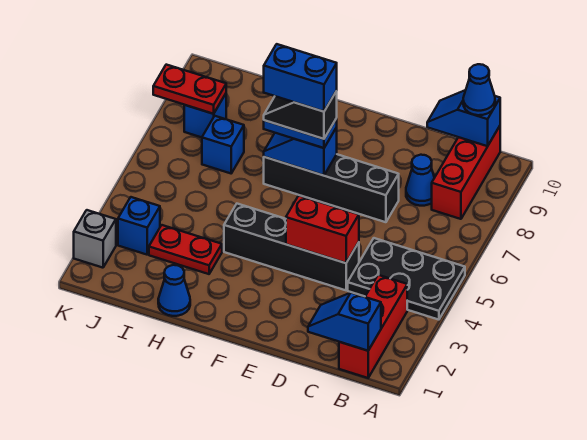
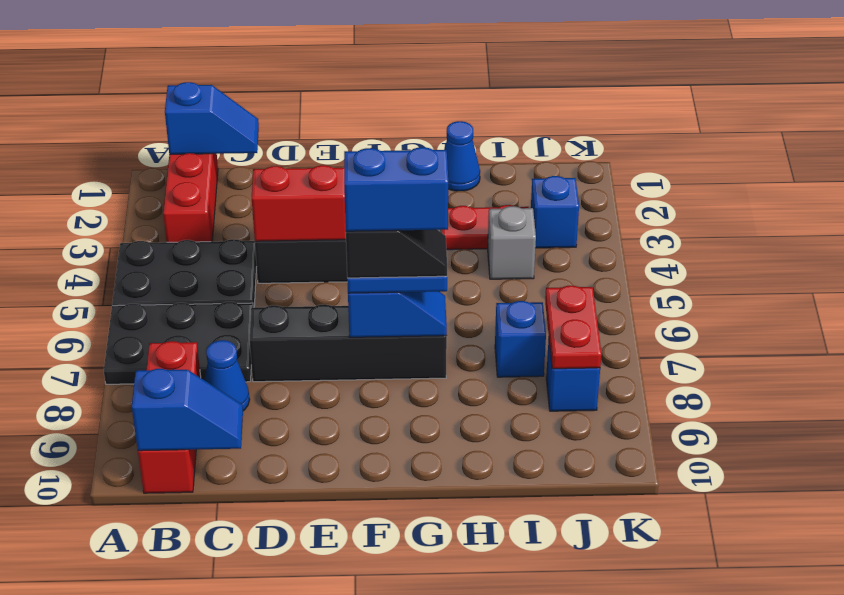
none -> black plate A6:C7 level 1
blue cone B10 level 3 -> none
red plate J8:K8 level 2 -> red plate J7:J8 level 2
grey brick K2 level 1 -> grey brick I4 level 1

